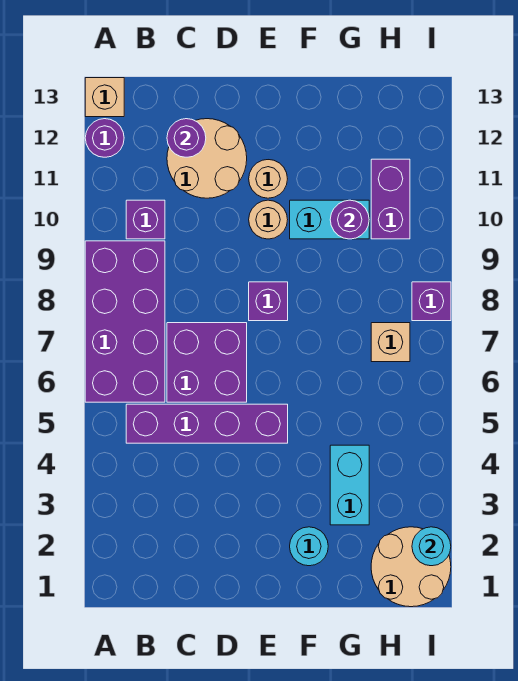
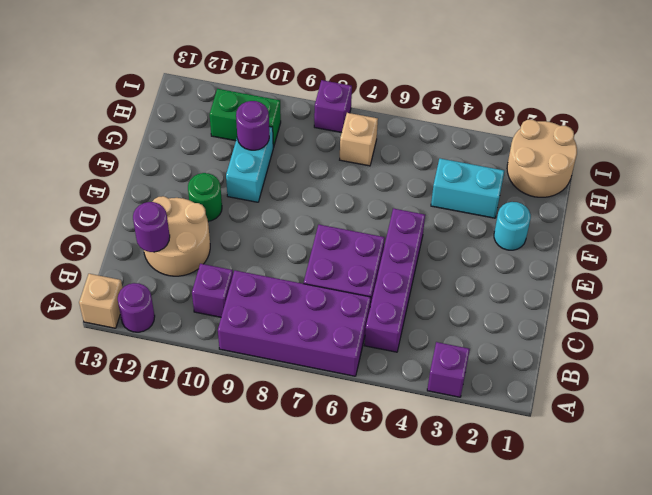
purple brick E8 level 1 -> purple brick A3 level 1
tan round brick E10 level 1 -> none
tan round brick E11 level 1 -> green round brick E11 level 1
purple brick H10:H11 level 1 -> green brick H10:H11 level 1
cyan round brick I2 level 2 -> none

